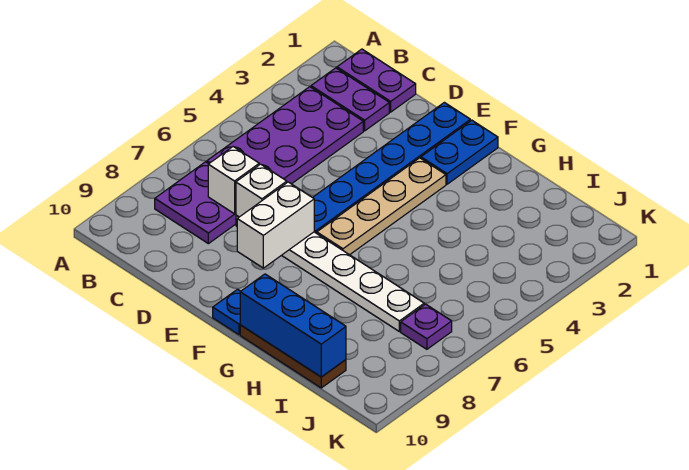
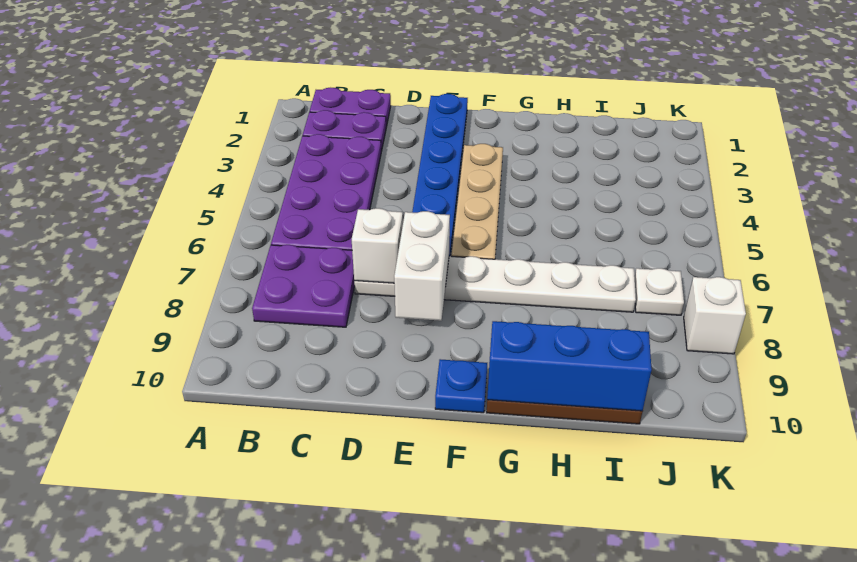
white brick C7 level 2 -> white brick K8 level 1
blue plate F1:F2 level 1 -> none
purple plate J7 level 1 -> white plate J7 level 1

